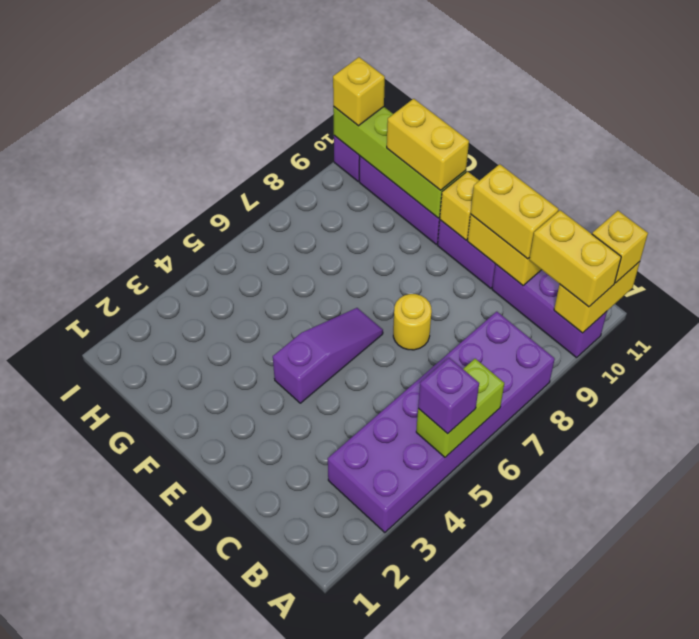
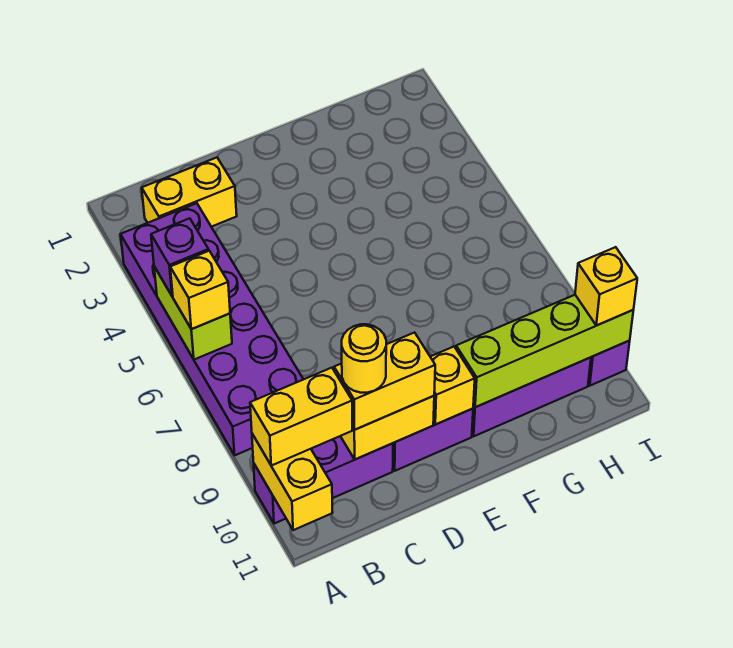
yellow brick A11 level 3 -> yellow brick A6 level 3
yellow round brick D7 level 1 -> yellow round brick C10 level 4
purple slope E4:E6 level 1 top 4 -> none
yellow brick F10:G10 level 3 -> yellow brick B2:C2 level 1

